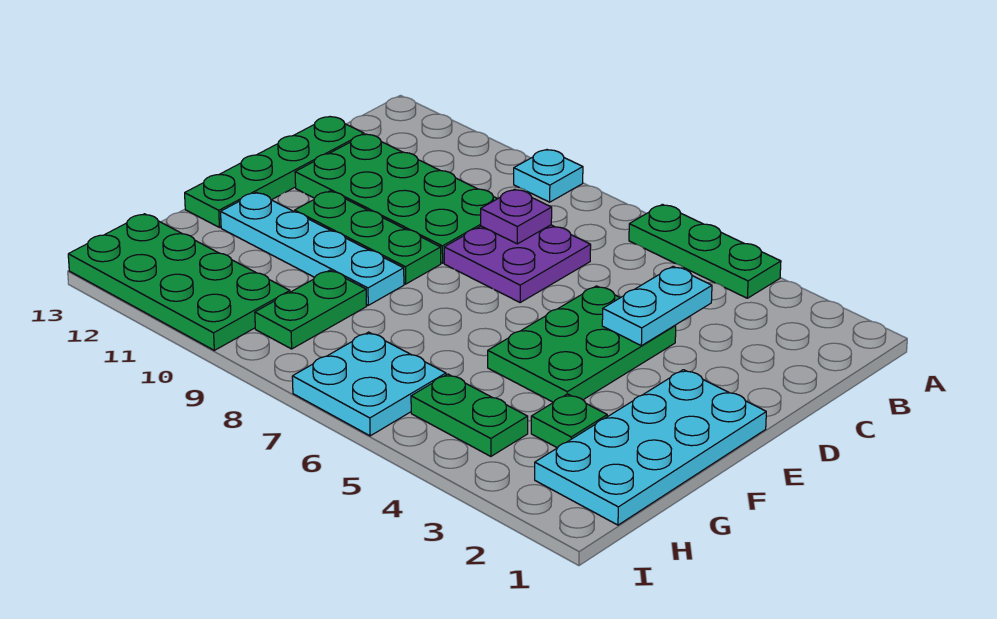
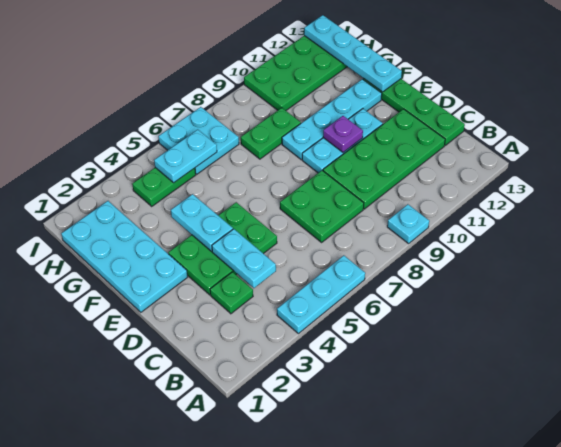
green plate A4:A6 level 1 -> cyan plate A4:A6 level 1
purple plate C7:D8 level 1 -> green plate C7:D8 level 1
purple plate C8 level 2 -> purple plate E10 level 2
green plate D4:F5 level 1 -> green plate D3:E5 level 1
none -> cyan plate E4:F4 level 2
green plate E9:E11 level 1 -> cyan plate E9:E11 level 1
none -> cyan plate F13:I13 level 2
green plate G3 level 1 -> green plate C3 level 1
green plate G9:H9 level 1 -> green plate G8:G9 level 1
none -> cyan plate H5:H6 level 2

